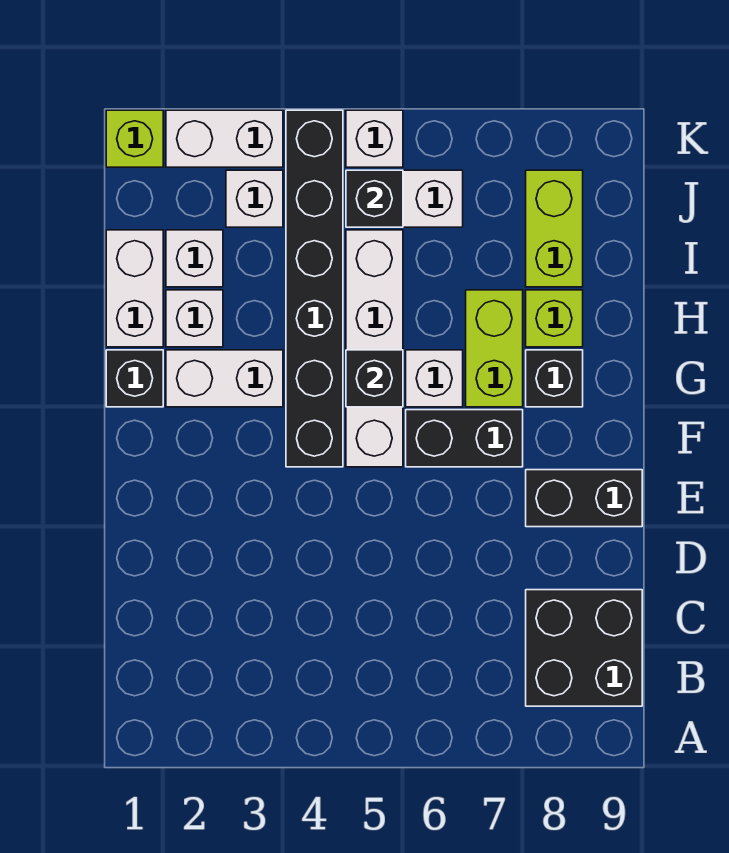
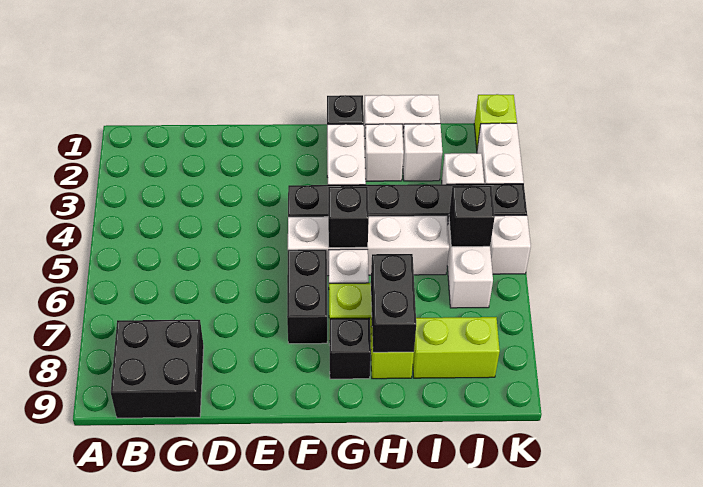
black brick E8:E9 level 1 -> black brick H7:H8 level 2

